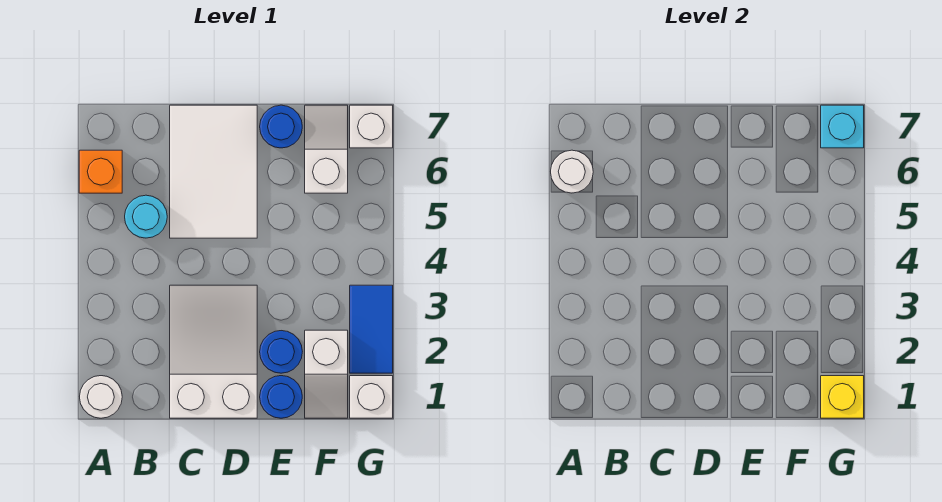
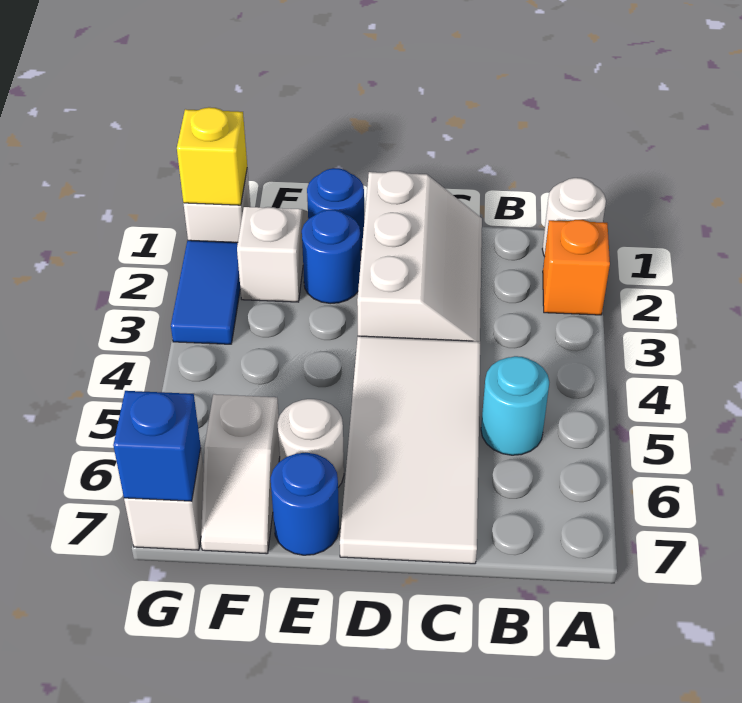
orange brick A6 level 1 -> orange brick A2 level 1
white round brick A6 level 2 -> white round brick E6 level 1
white slope C1:D3 level 1 top 1 -> white slope C1:D3 level 1 top D
white tile C5:D7 level 1 -> white tile C4:D7 level 1
cyan brick G7 level 2 -> blue brick G7 level 2

